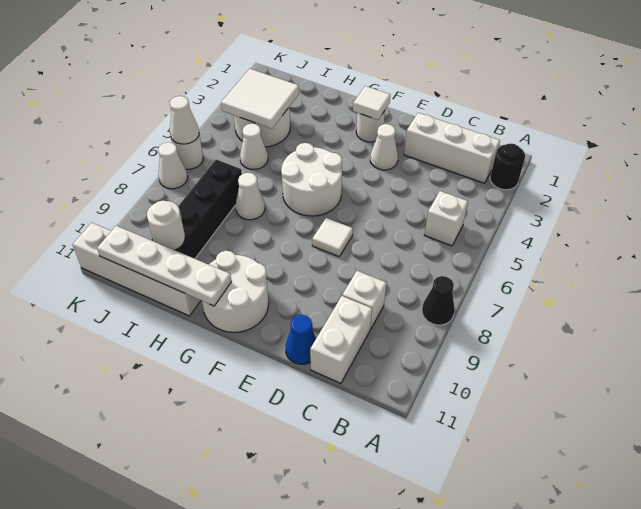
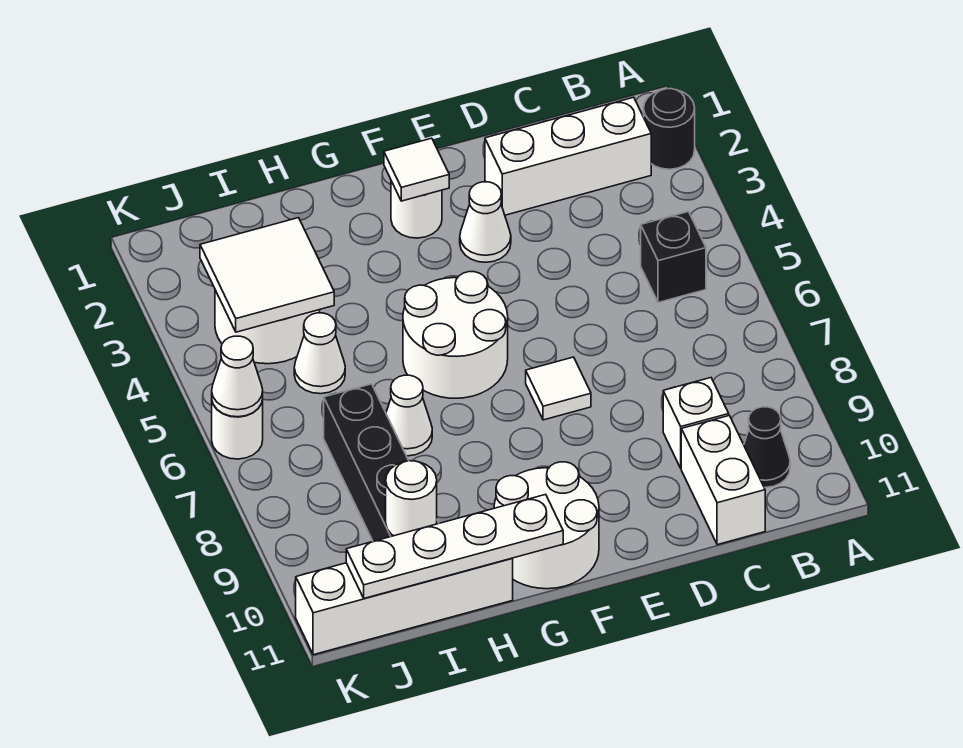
black cone A8 level 1 -> black cone B10 level 1
white brick B5 level 1 -> black brick B5 level 1
blue cone D11 level 1 -> none
white cone K7 level 1 -> none

